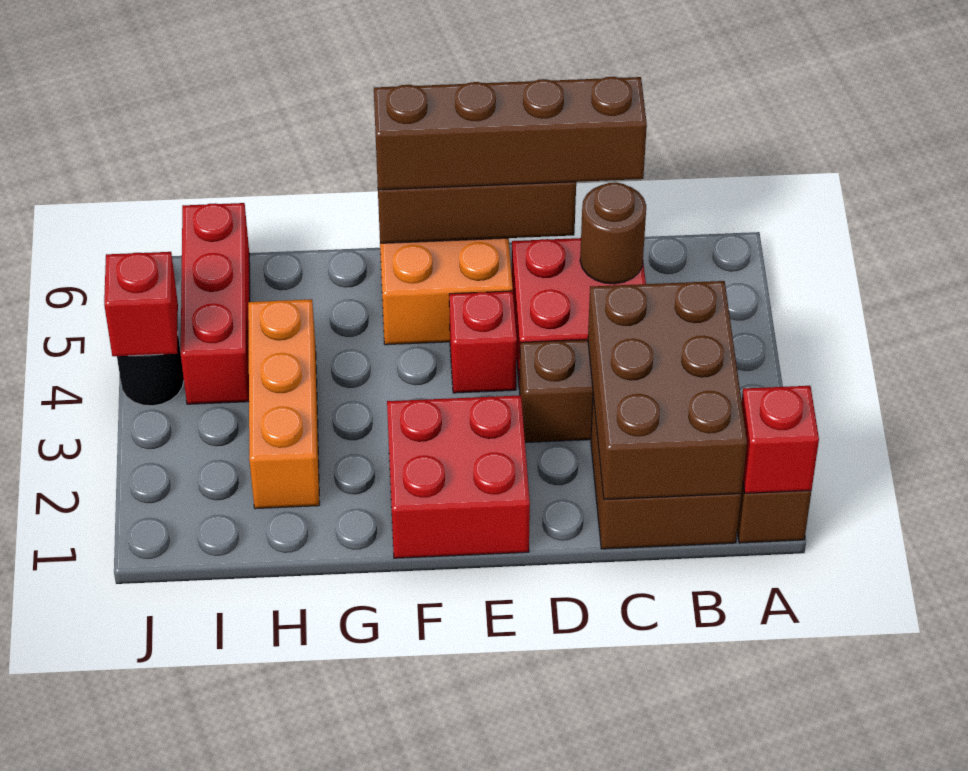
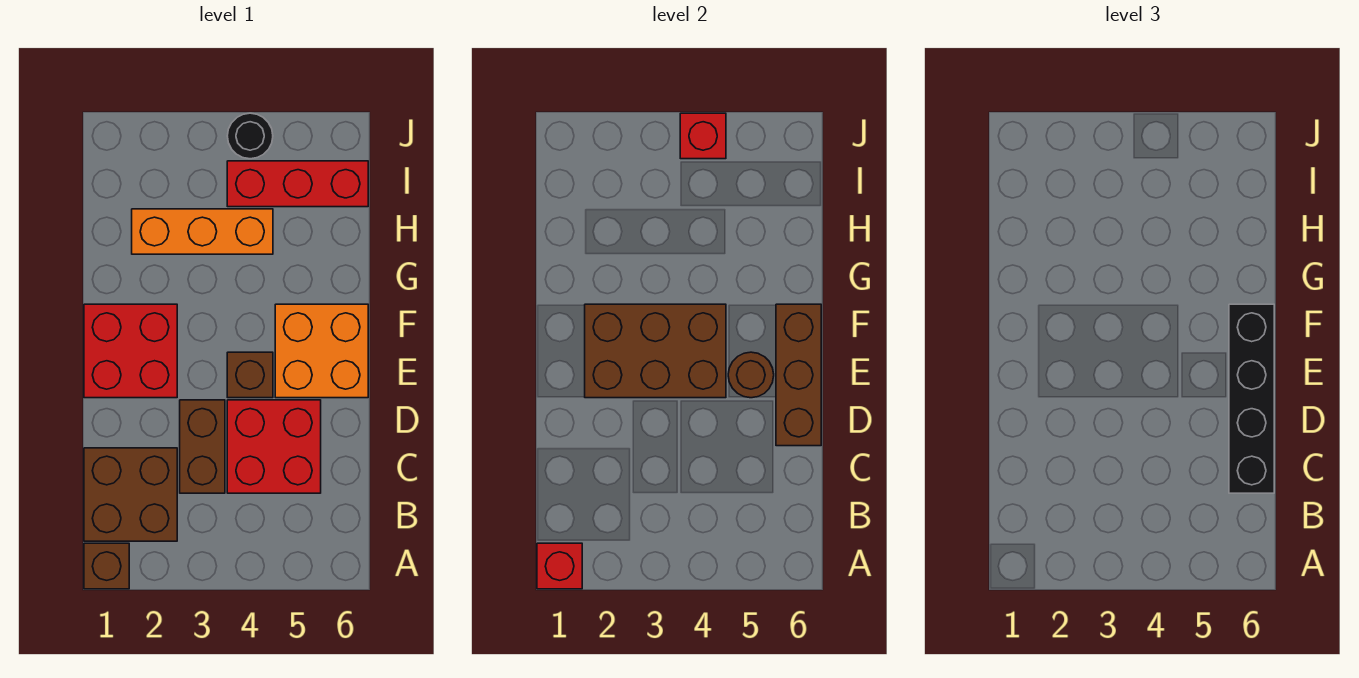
brown brick B1:C3 level 2 -> brown brick E2:F4 level 2
brown round brick C5 level 2 -> brown round brick E5 level 2
brown brick C6:F6 level 3 -> black brick C6:F6 level 3
red brick E4 level 1 -> brown brick E4 level 1

